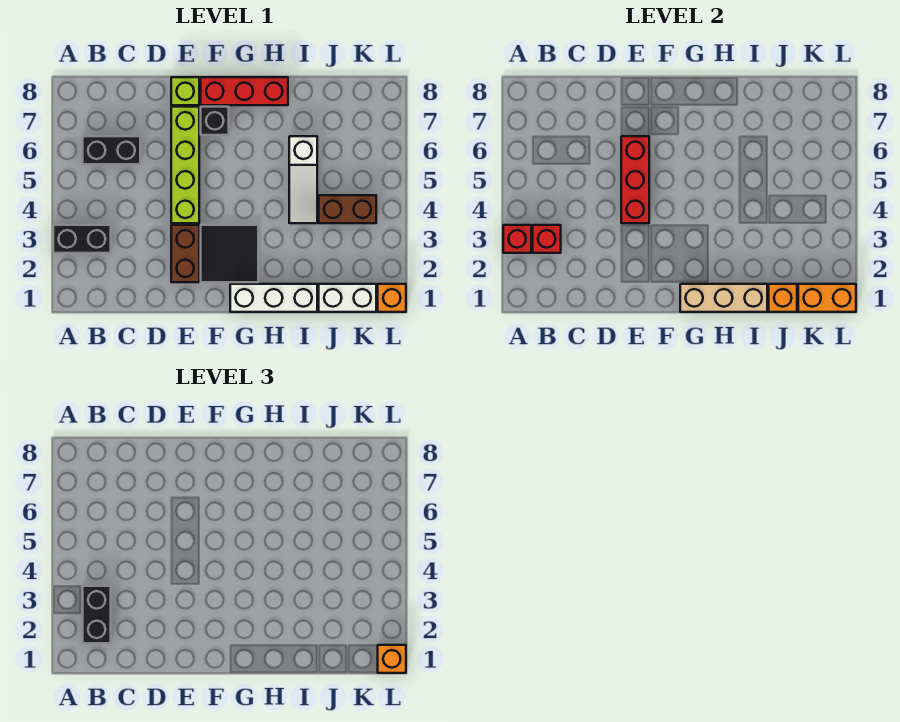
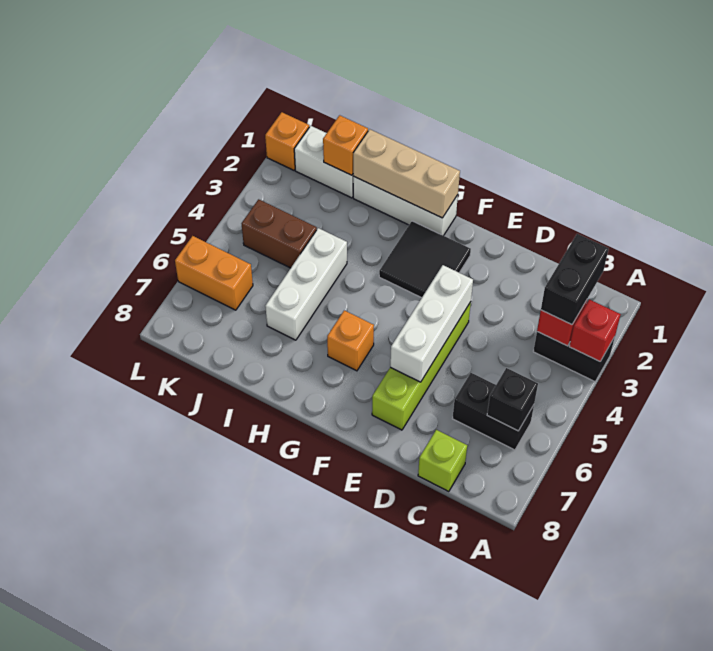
brown brick E2:E3 level 1 -> none
red brick E4:E6 level 2 -> white brick E4:E6 level 2
lime brick E8 level 1 -> lime brick C8 level 1
black brick F7 level 1 -> black brick B6 level 2
red brick F8:H8 level 1 -> none
white slope I4:I6 level 1 top 6 -> white brick I4:I6 level 1
orange brick K1:L1 level 2 -> orange brick K6:L6 level 1
orange brick L1 level 3 -> orange brick G6 level 1

